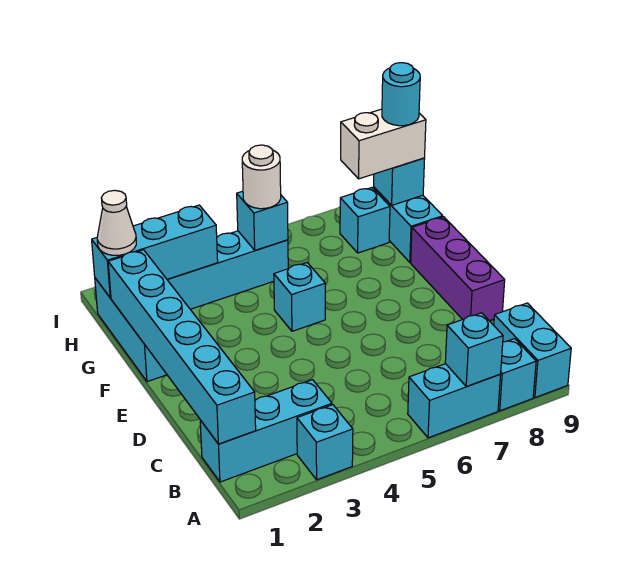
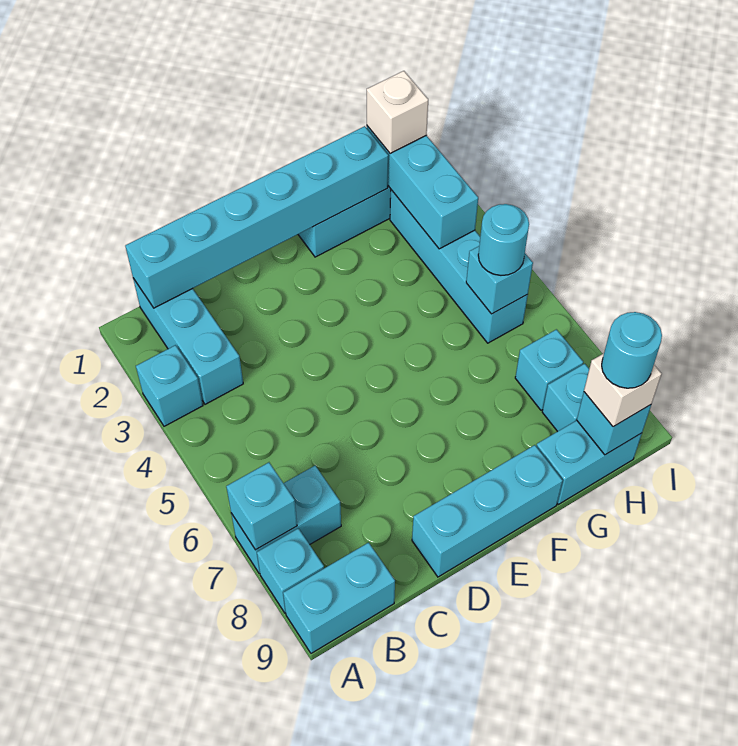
cyan brick A6:A7 level 1 -> cyan brick A7:B7 level 1
purple brick D9:F9 level 1 -> cyan brick D9:F9 level 1
cyan brick F5 level 1 -> cyan brick H7 level 1
white cone H1 level 3 -> white brick H1 level 3
white round brick H5 level 3 -> cyan round brick H5 level 3
white brick H8:H9 level 3 -> white brick H9 level 3

